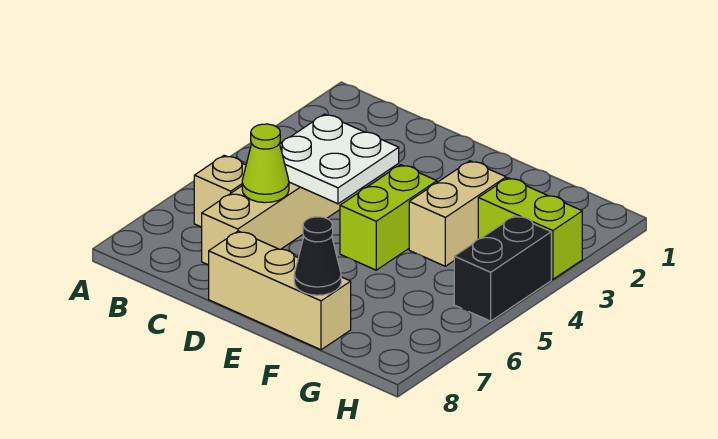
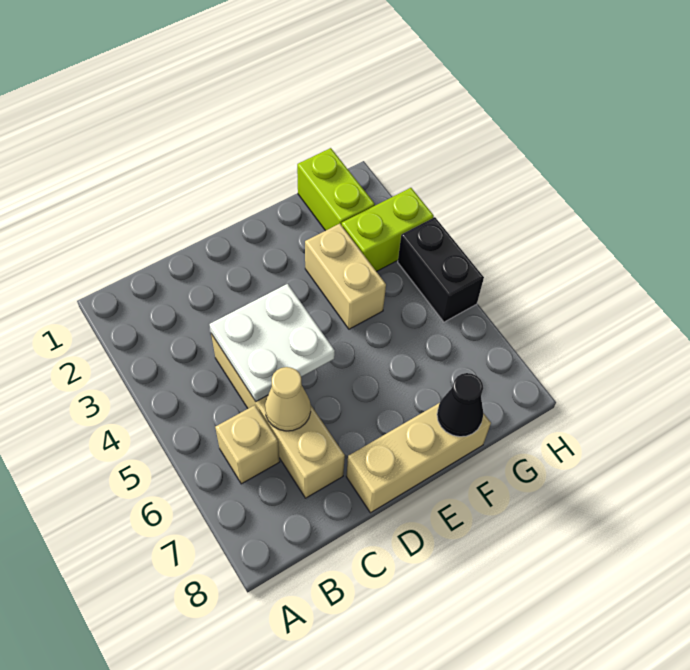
lime cone C6 level 2 -> tan cone C6 level 2
lime brick E4:E5 level 1 -> lime brick G1:G2 level 1

